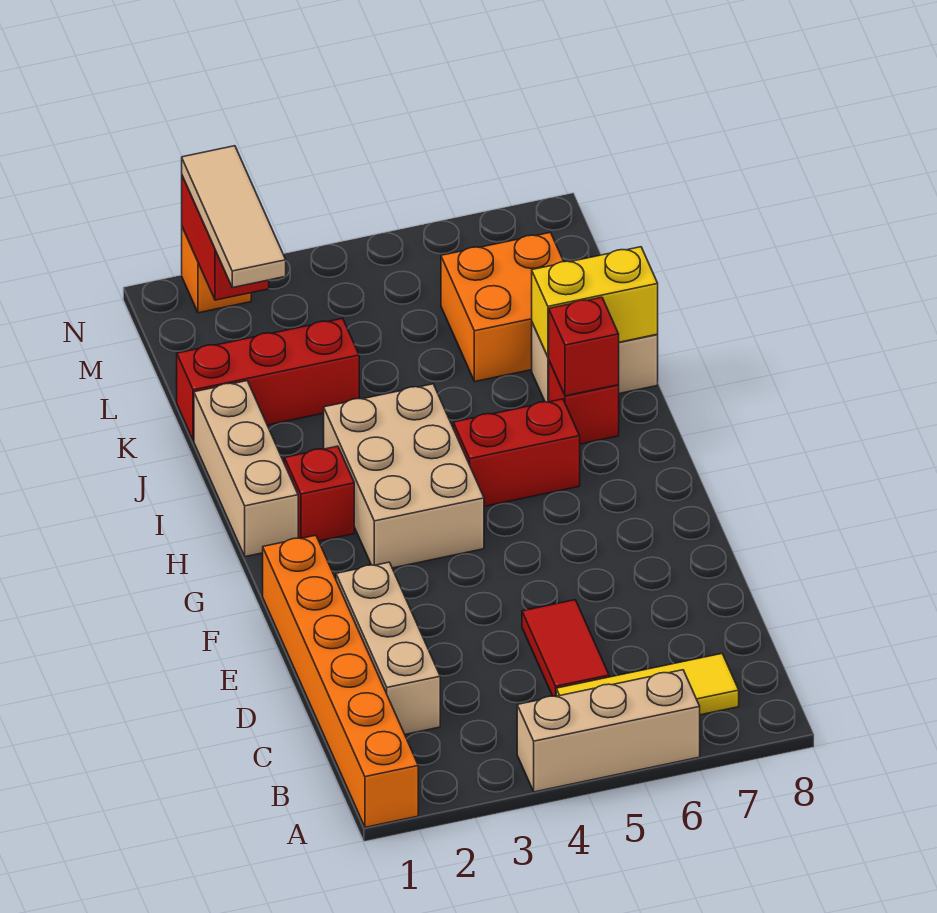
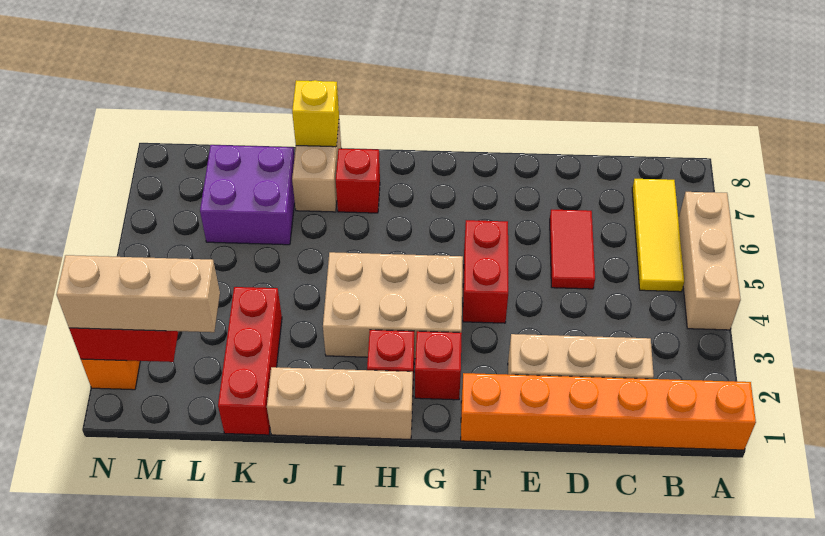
red tile C5:D5 level 1 -> red tile D5:D6 level 1
red brick H5:H6 level 1 -> red brick F4:F5 level 1
red brick I7 level 2 -> red brick G2 level 1
yellow brick J7:J8 level 2 -> yellow brick J8 level 2
orange brick K6:L7 level 1 -> purple brick K6:L7 level 1
tan tile L2:N2 level 3 -> tan brick L2:N2 level 3

